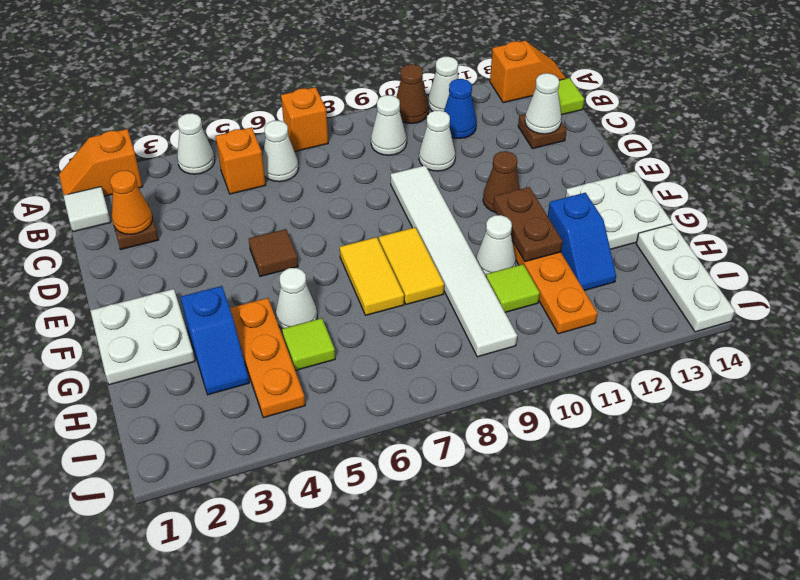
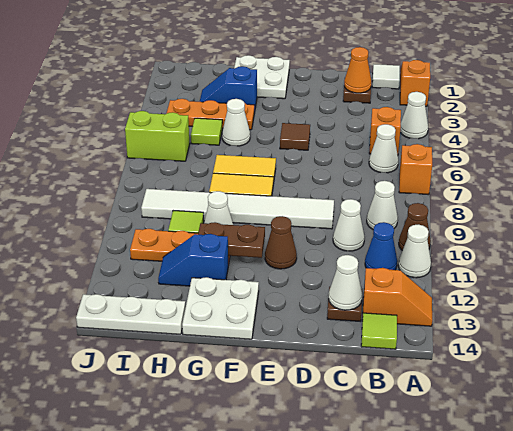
orange slope A13:A14 level 1 top 13 -> orange slope A13:B13 level 1 top B
none -> lime brick I6:J6 level 1

